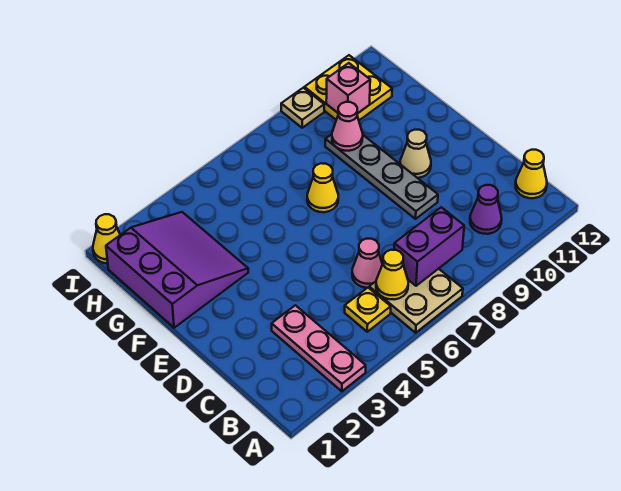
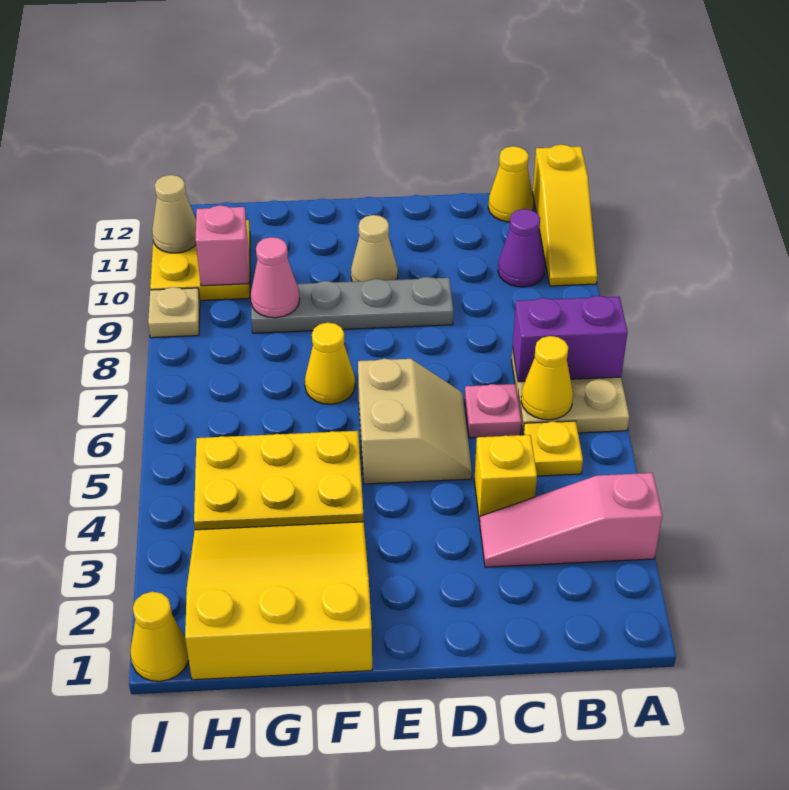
pink plate A3:C3 level 1 -> pink slope A3:C3 level 1 top A
none -> yellow slope A10:A12 level 1 top 12
purple brick B7:B8 level 2 -> purple brick A7:B7 level 2
none -> yellow brick C4 level 1
pink cone C6 level 1 -> pink plate C6 level 1
none -> tan slope D5:E6 level 1 top E
purple slope F1:H3 level 1 top 1 -> yellow slope F1:H3 level 1 top 1
none -> yellow plate F4:H5 level 1
none -> tan cone I11 level 2

